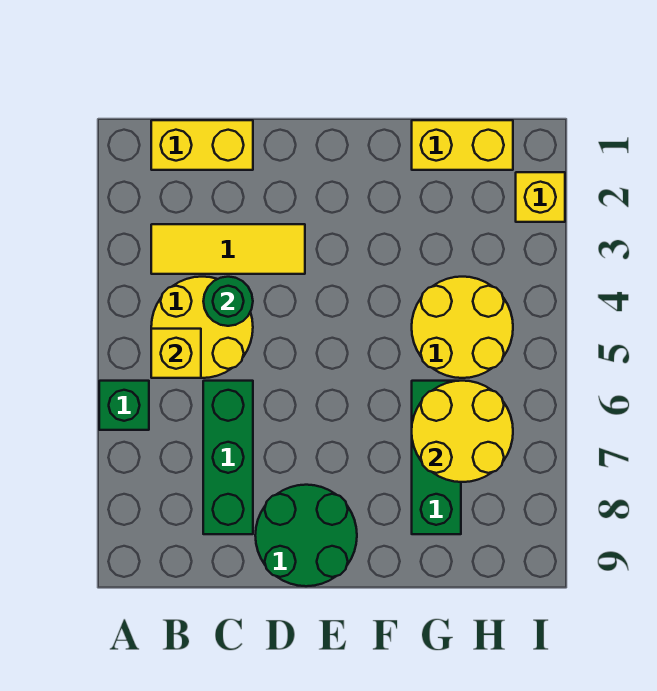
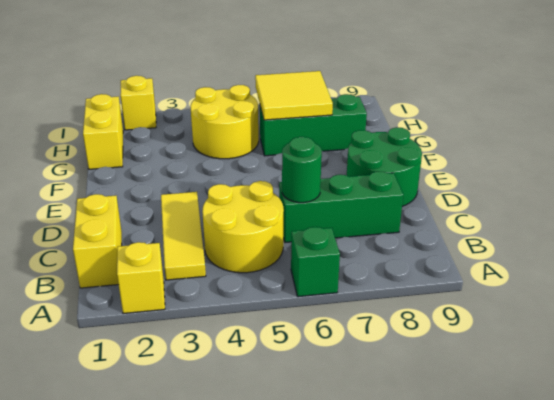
yellow brick B5 level 2 -> yellow brick A2 level 1
green round brick C4 level 2 -> green round brick C6 level 2
yellow round brick G6:H7 level 2 -> yellow tile G6:H7 level 2

